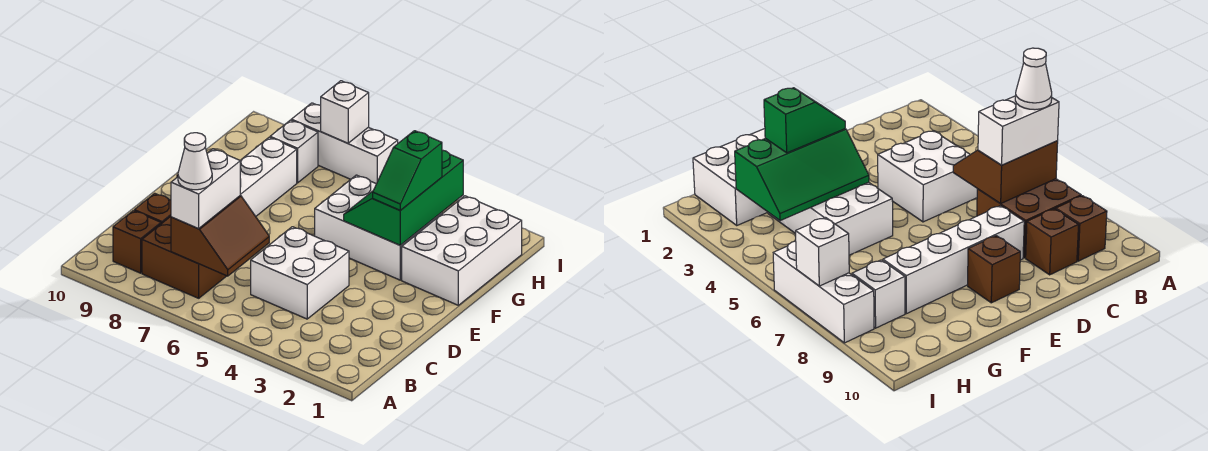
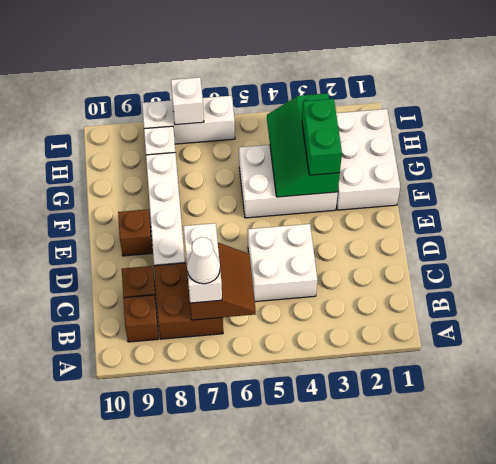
green slope F3:G3 level 3 top G -> green brick F3:G3 level 3

